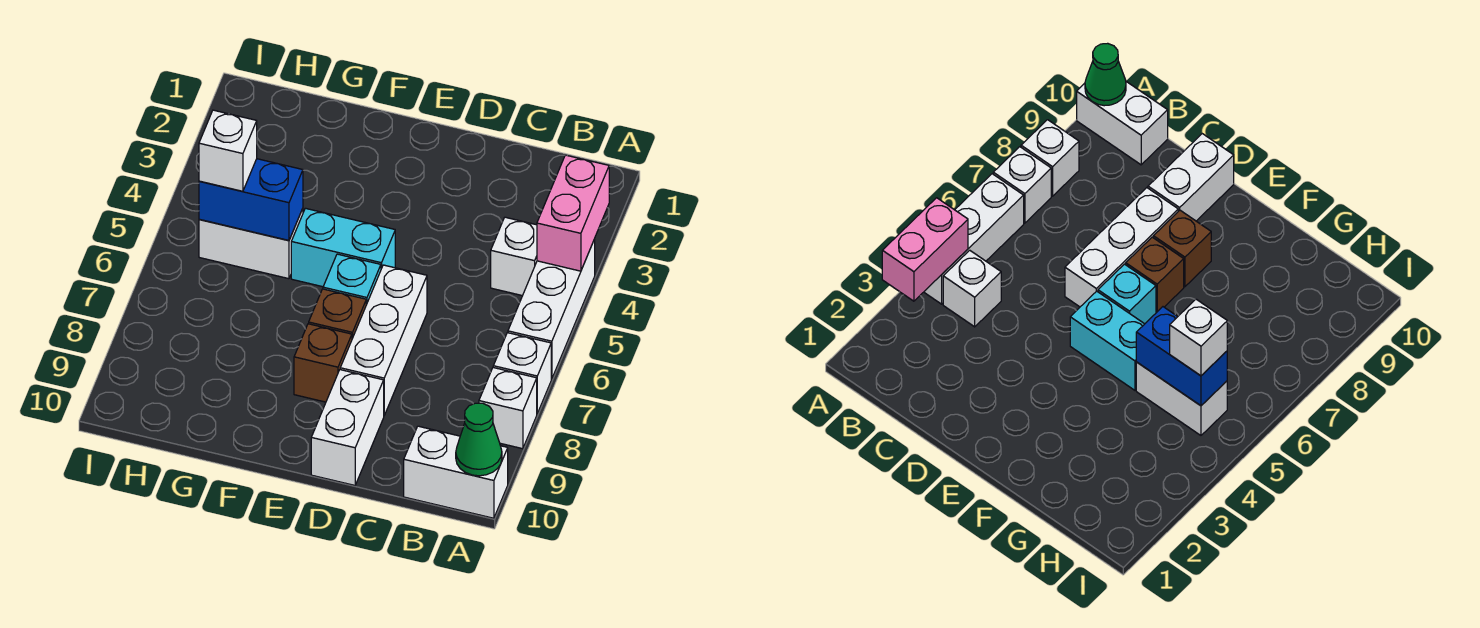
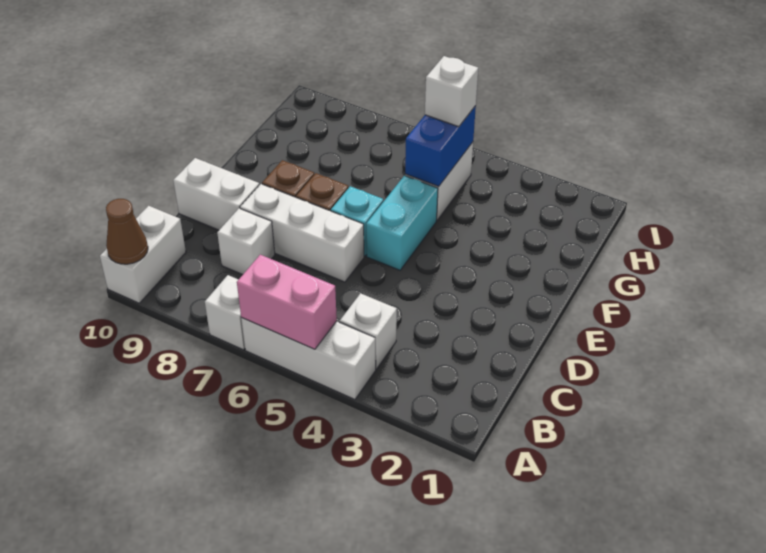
pink brick A3:A4 level 2 -> pink brick A5:A6 level 2
white brick A8 level 1 -> white brick C8 level 1
green cone A10 level 2 -> brown cone A10 level 2

